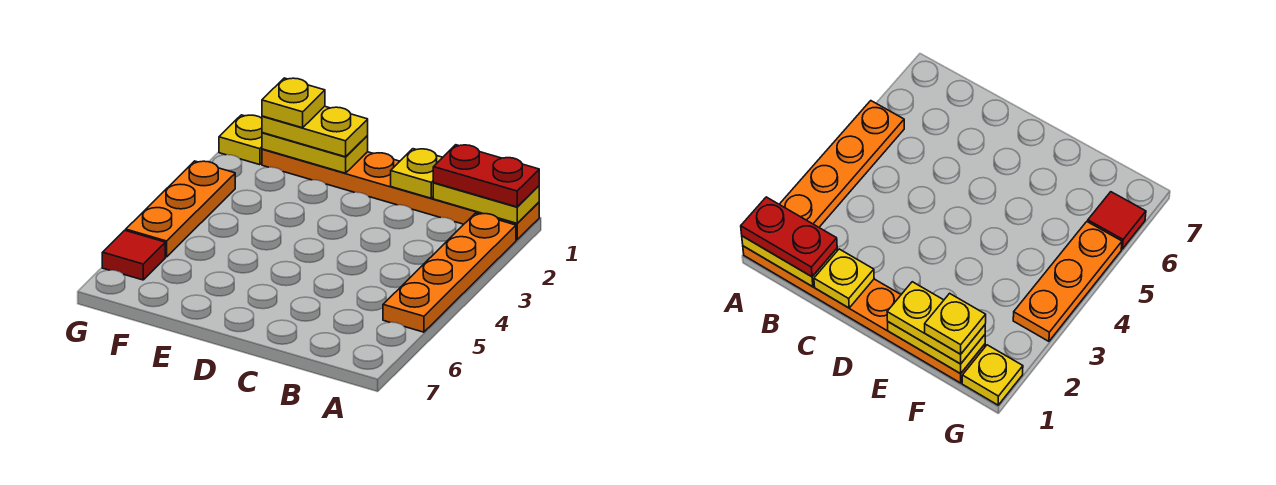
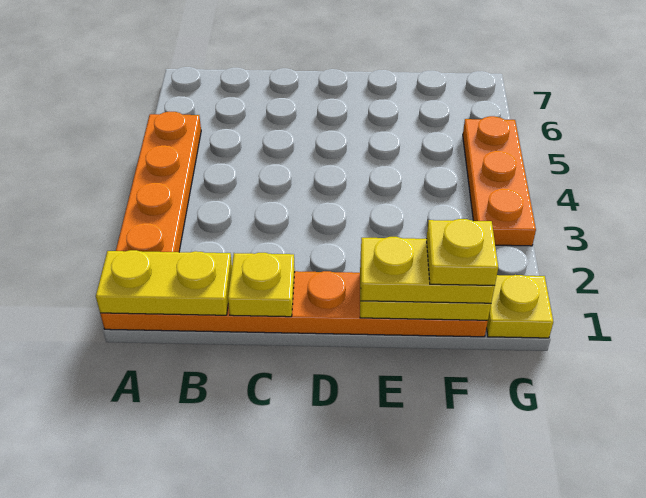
red plate A1:B1 level 3 -> none
red tile G6 level 1 -> none

